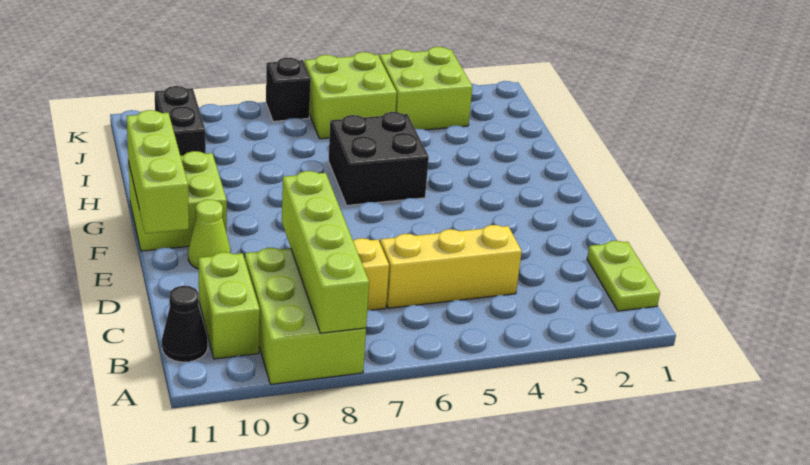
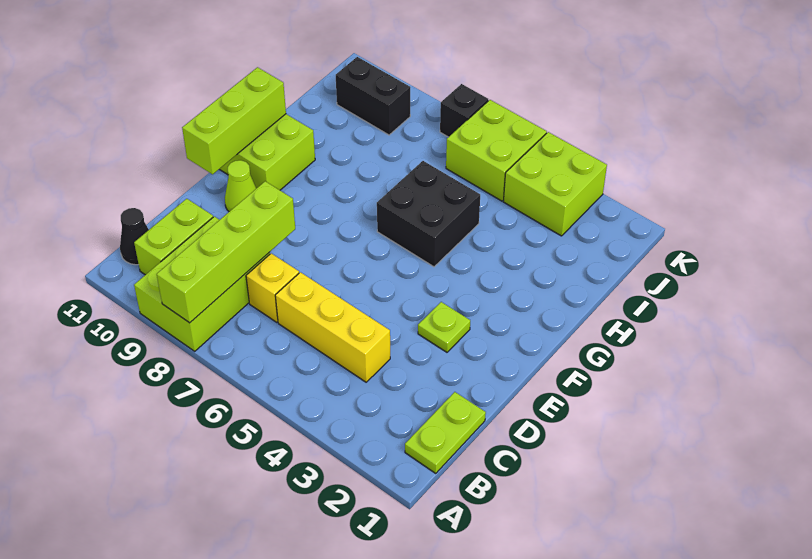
none -> lime plate E3 level 1
black brick I10:J10 level 1 -> black brick J9:J10 level 1

